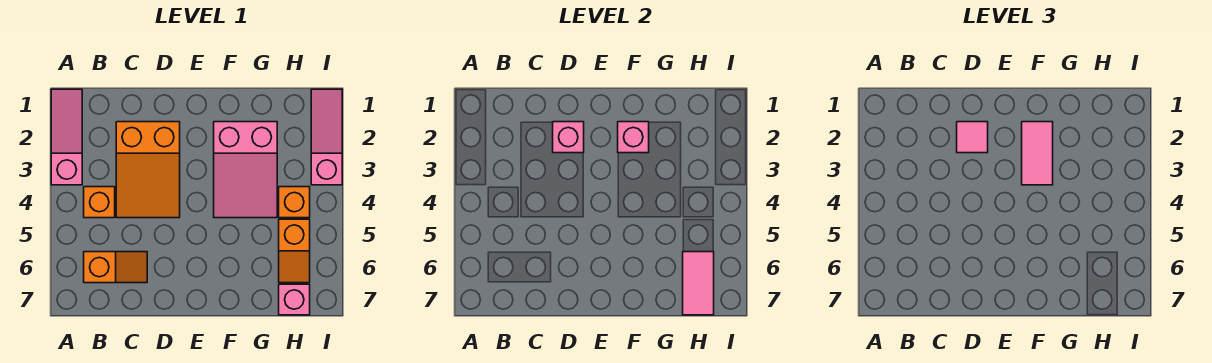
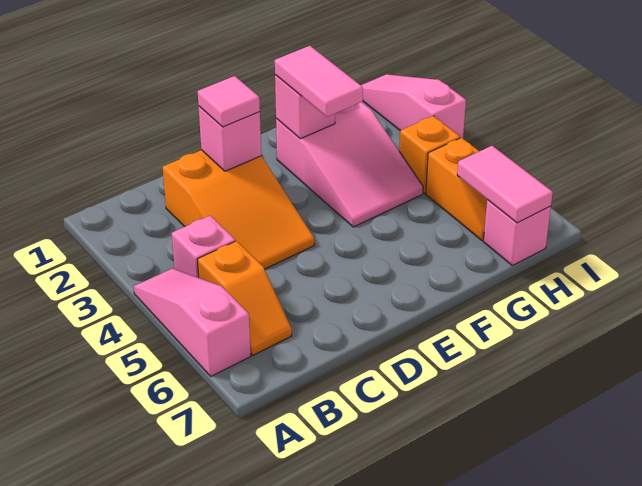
pink slope A1:A3 level 1 top 3 -> pink slope A4:A6 level 1 top 6
orange brick B4 level 1 -> pink brick B4 level 1
orange slope B6:C6 level 1 top B -> orange slope B5:B6 level 1 top 5

